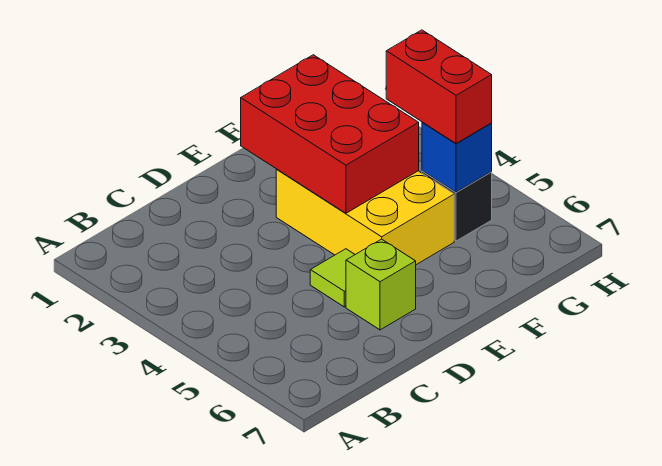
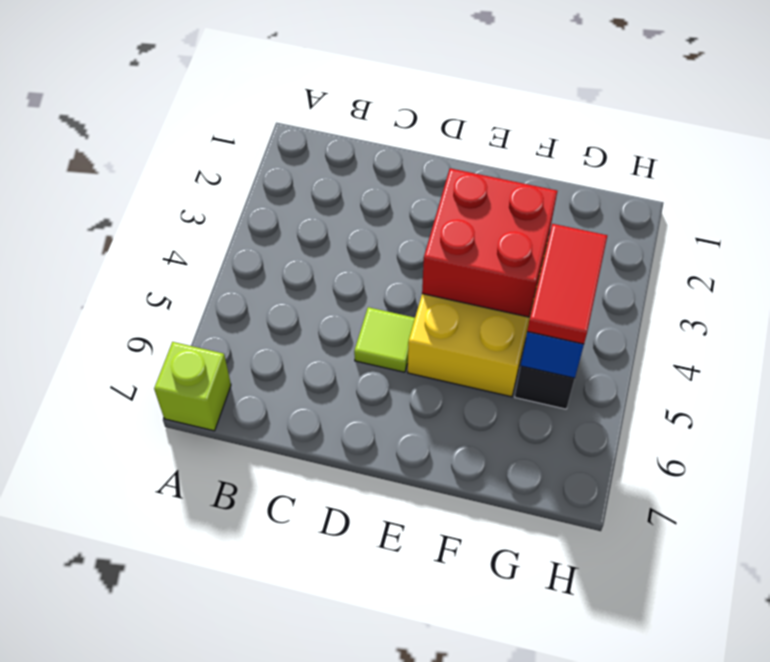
lime brick D6 level 1 -> lime brick A7 level 1
red brick E2:F4 level 2 -> red brick E3:F4 level 2
red brick G4:G5 level 3 -> red tile G4:G5 level 3

